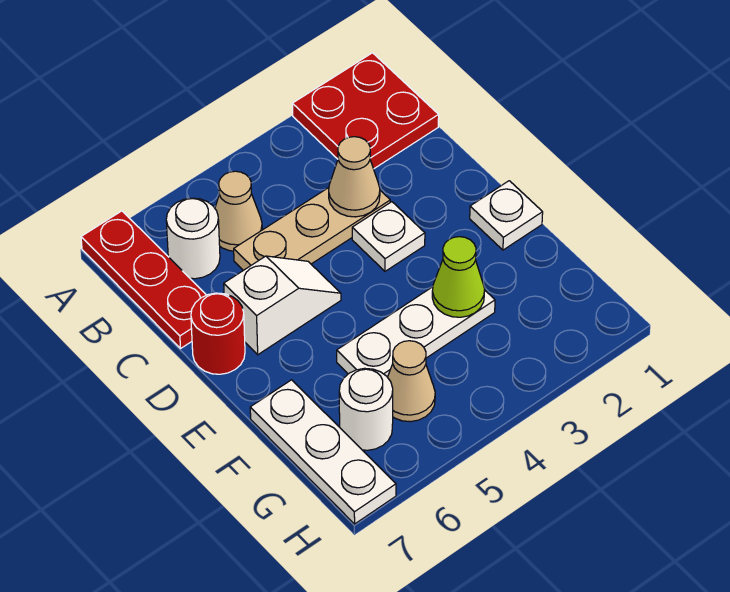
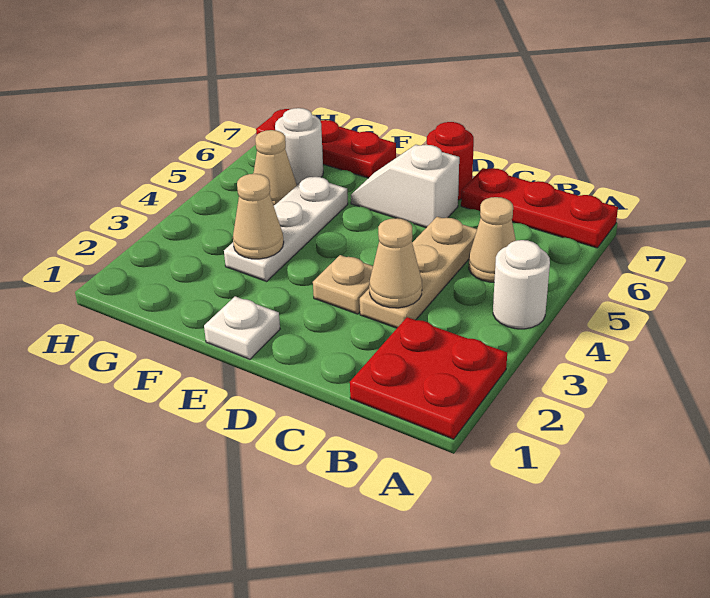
white round brick B6 level 1 -> white round brick A4 level 1
white plate D3 level 1 -> tan plate D3 level 1
white slope D5:D6 level 1 top 6 -> white slope D6:E6 level 1 top D
lime cone F3 level 2 -> tan cone F3 level 2
white plate F7:H7 level 1 -> red plate F7:H7 level 1

